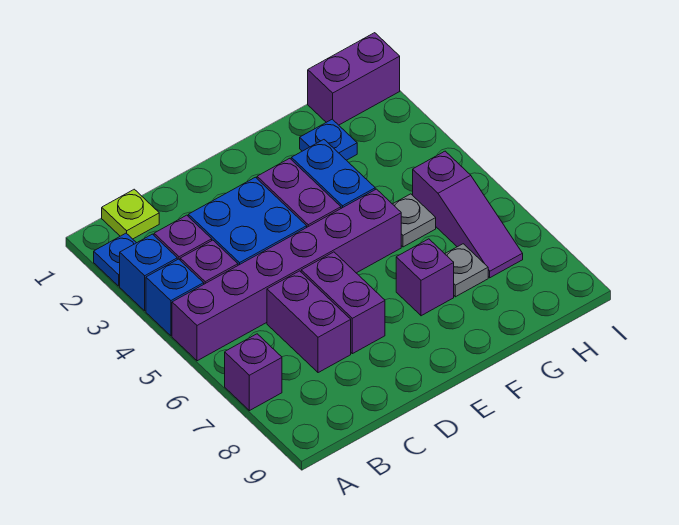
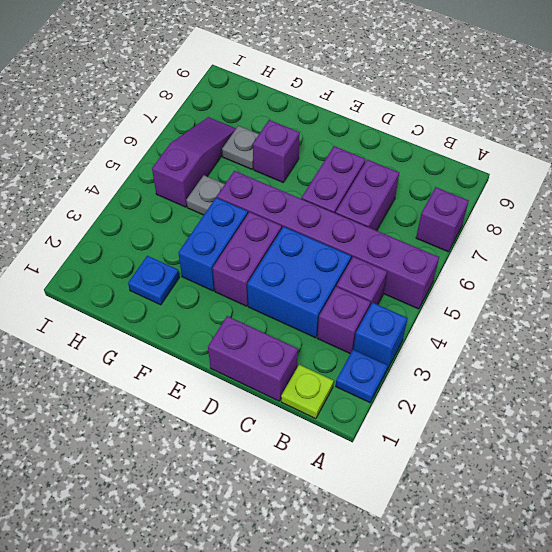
blue brick A4 level 1 -> none
purple brick H1:I1 level 1 -> purple brick C1:D1 level 1

